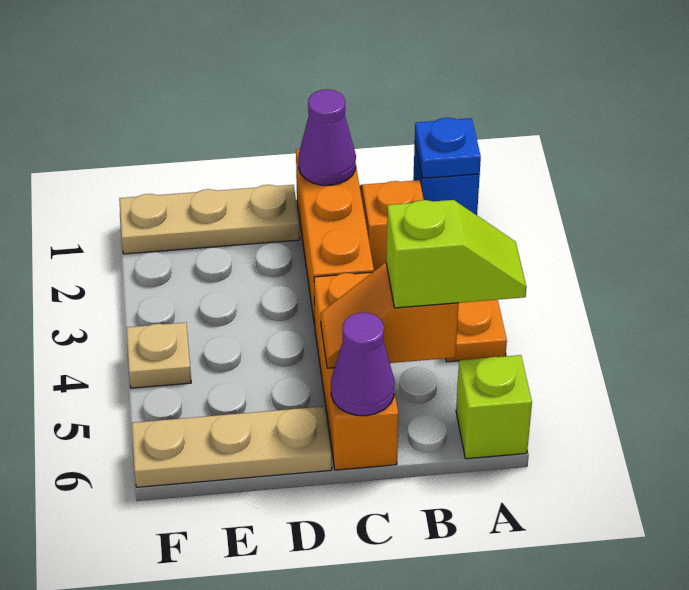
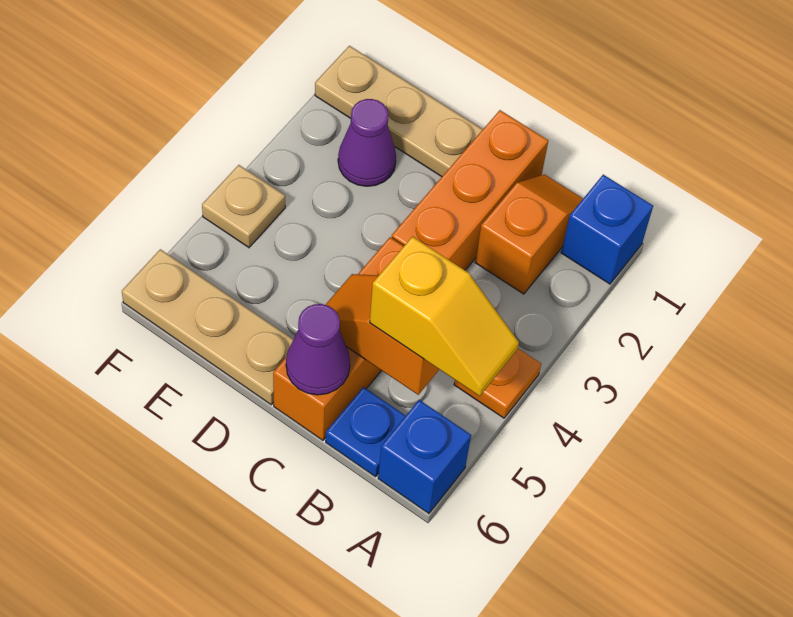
blue plate A1 level 2 -> blue plate B6 level 1
lime slope A5:B5 level 3 top B -> yellow slope A5:B5 level 3 top B
lime brick A6 level 1 -> blue brick A6 level 1
purple cone C1 level 2 -> purple cone E2 level 1

